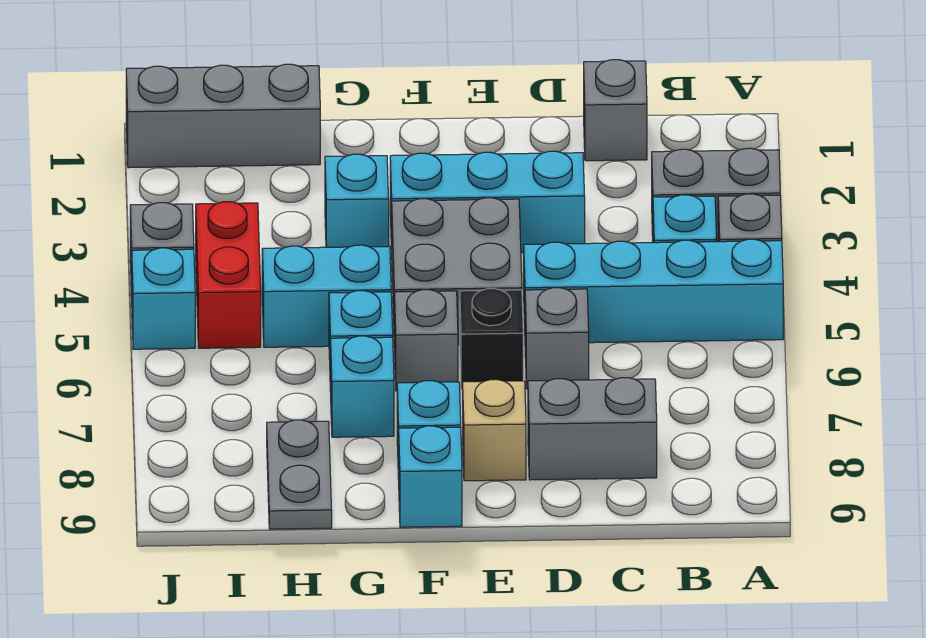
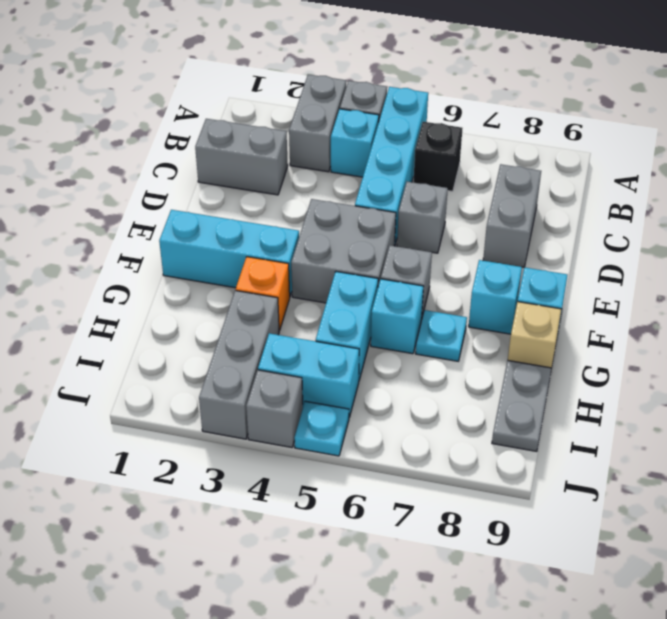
grey brick C1 level 1 -> grey brick C1:C2 level 1
cyan brick D3:F3 level 1 -> cyan brick F1:F3 level 1
black brick E6 level 1 -> black brick B6 level 1
tan brick E8 level 1 -> tan brick G9 level 1
cyan brick G3 level 1 -> orange brick G3 level 1
cyan brick G7 level 1 -> cyan plate G7 level 1
grey brick H1:J1 level 1 -> grey brick H3:J3 level 1
grey plate H8:H9 level 1 -> grey plate H9:I9 level 1
red brick I4:I5 level 1 -> cyan brick I4:I5 level 1
cyan brick J5 level 1 -> cyan plate J5 level 1

